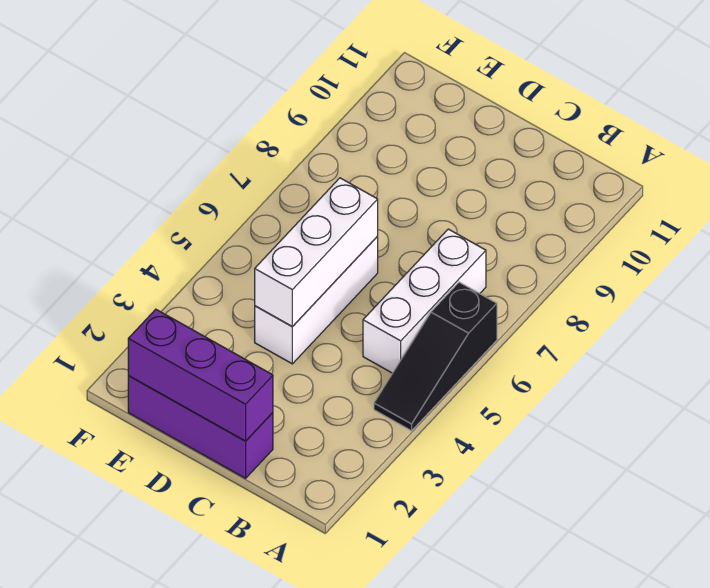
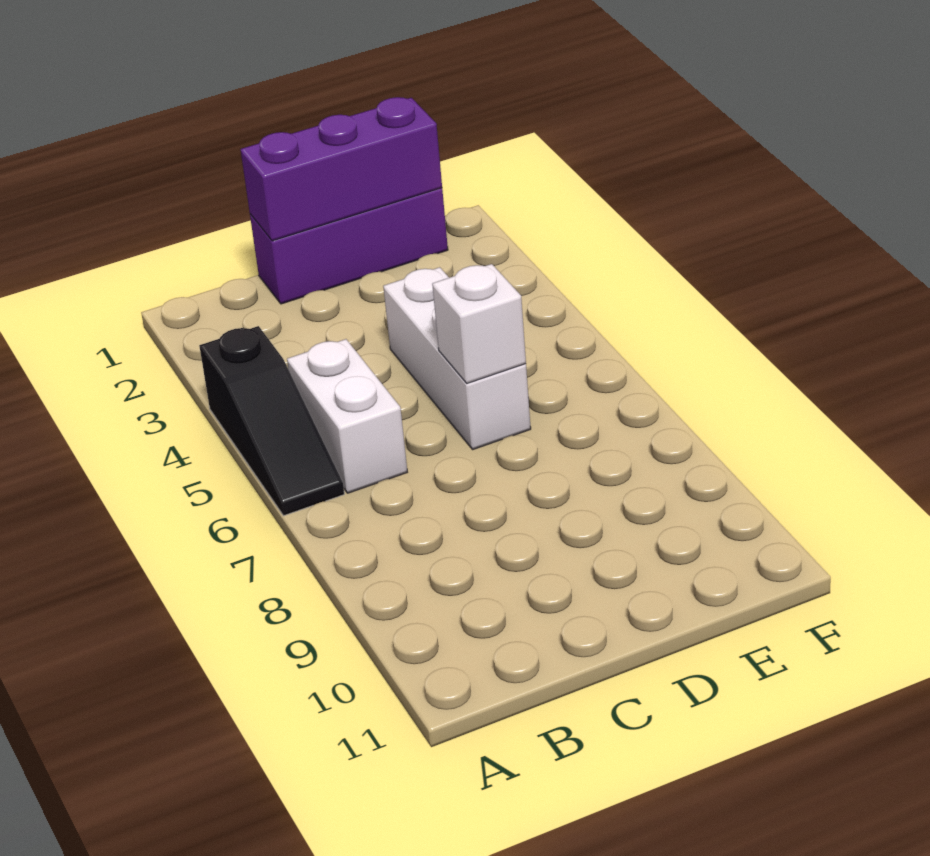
black slope A4:A6 level 1 top 6 -> black slope A4:A6 level 1 top 4
white brick B5:B7 level 1 -> white brick B5:B6 level 1
white brick D4:D6 level 2 -> white brick D6 level 2

